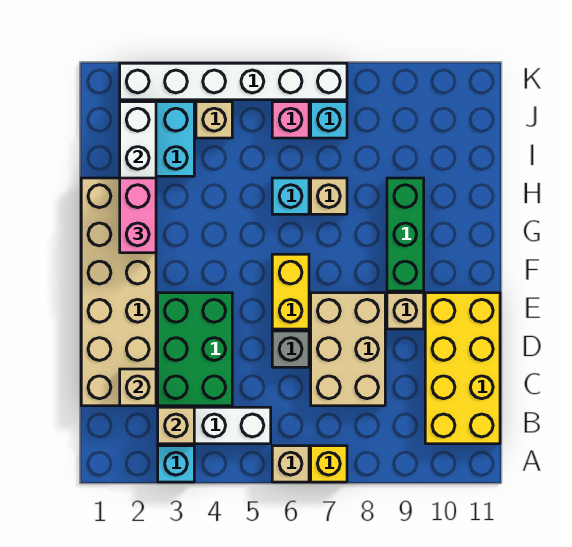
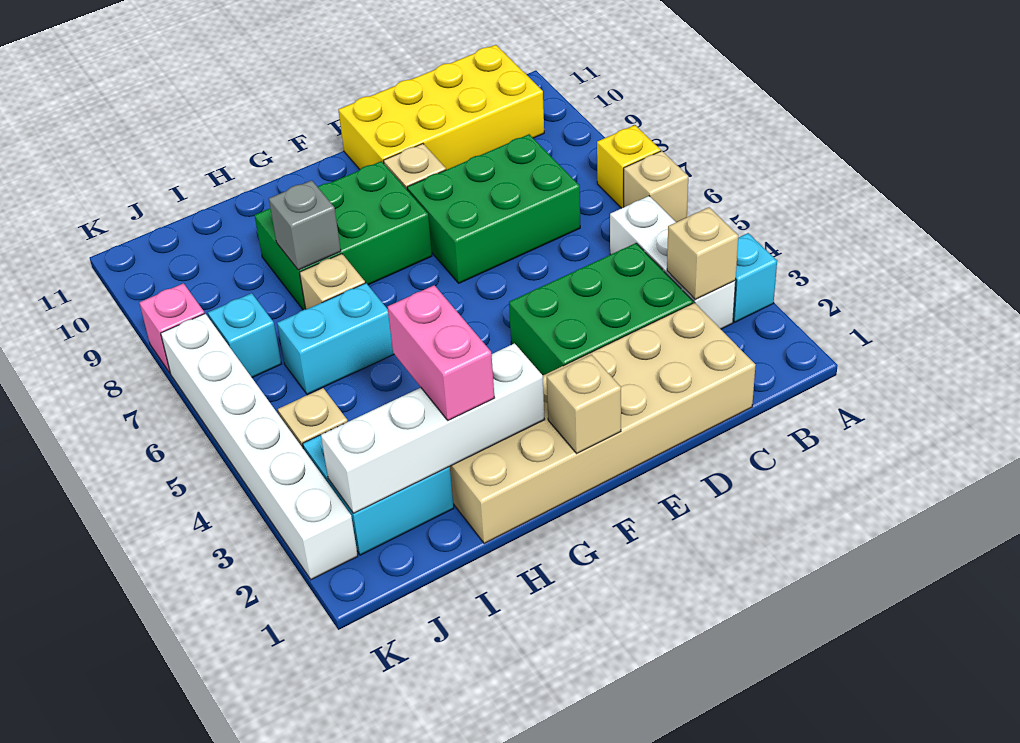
tan brick C2 level 2 -> tan brick F1 level 2
tan brick C7:E8 level 1 -> green brick C7:E8 level 1
grey brick D6 level 1 -> grey brick H8 level 2
yellow brick E6:F6 level 1 -> none
green brick F9:H9 level 1 -> green brick F8:H9 level 1
pink brick G2:H2 level 3 -> pink brick H2:H3 level 3
cyan brick H6 level 1 -> cyan brick H6:I6 level 1
pink brick J6 level 1 -> pink brick K8 level 1

